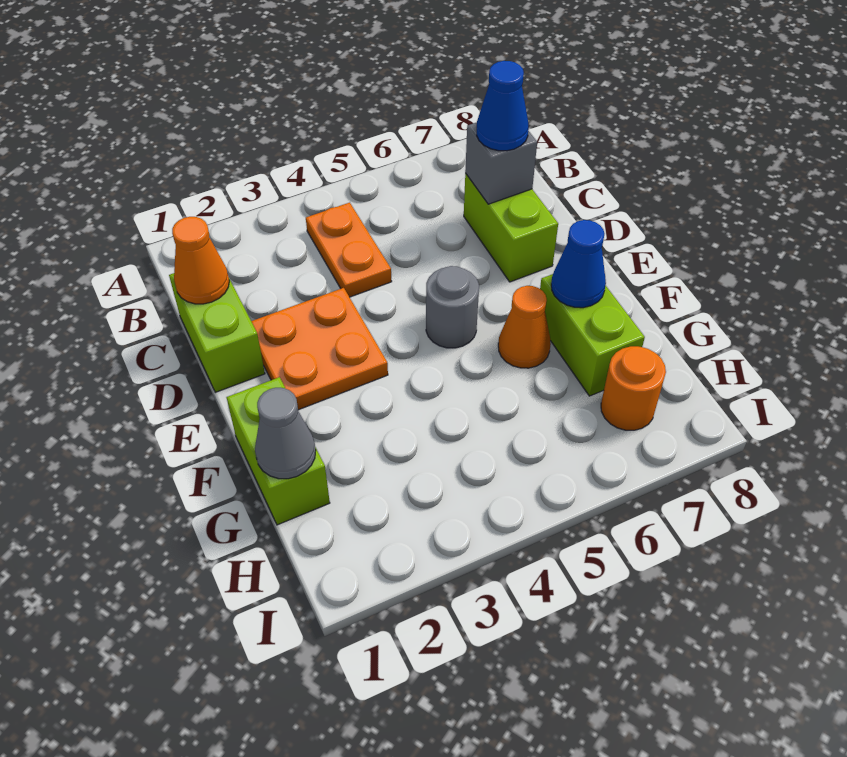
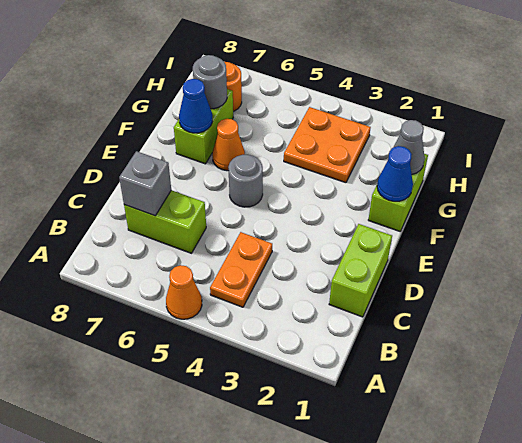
orange cone C1 level 2 -> orange cone A5 level 1
lime brick C7:D7 level 1 -> lime brick C6:C7 level 1
blue cone C7 level 3 -> blue cone F1 level 2
orange plate D2:E3 level 1 -> orange plate G3:H4 level 1
none -> grey round brick G7 level 2

